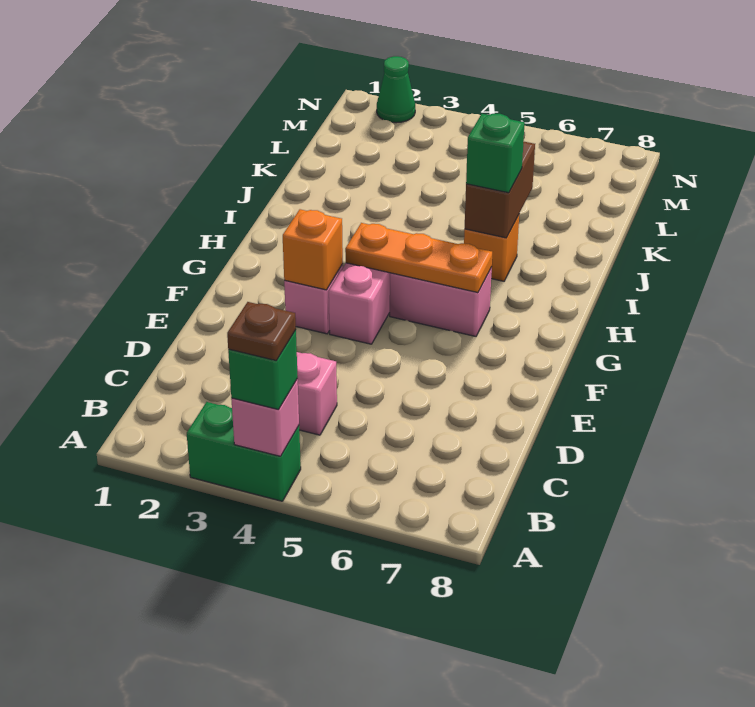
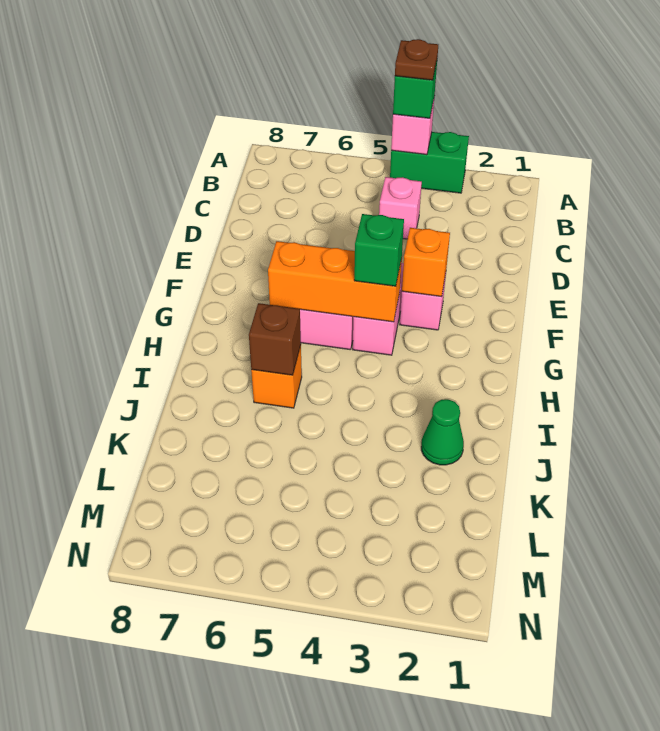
orange plate G4:G6 level 2 -> orange brick G4:G6 level 2
brown brick I6:J6 level 2 -> brown brick I6 level 2
green brick I6 level 3 -> green brick G4 level 3
green cone N2 level 1 -> green cone J2 level 1

